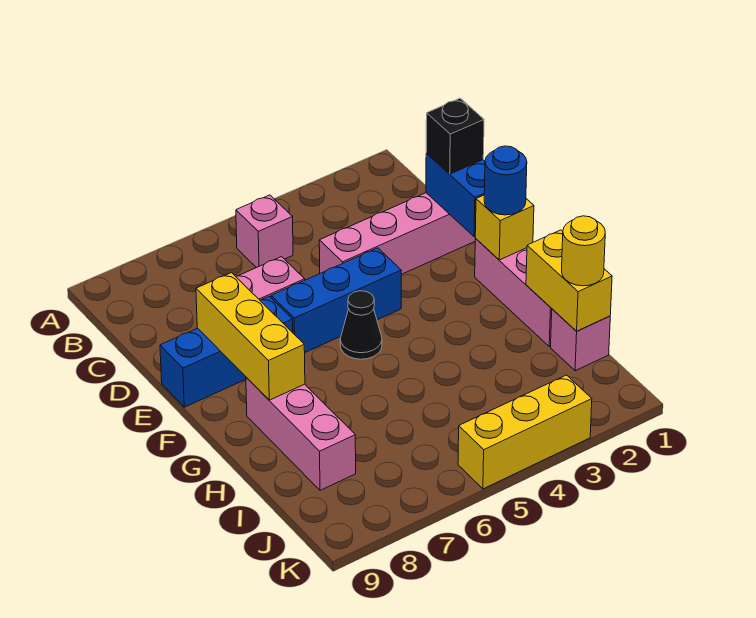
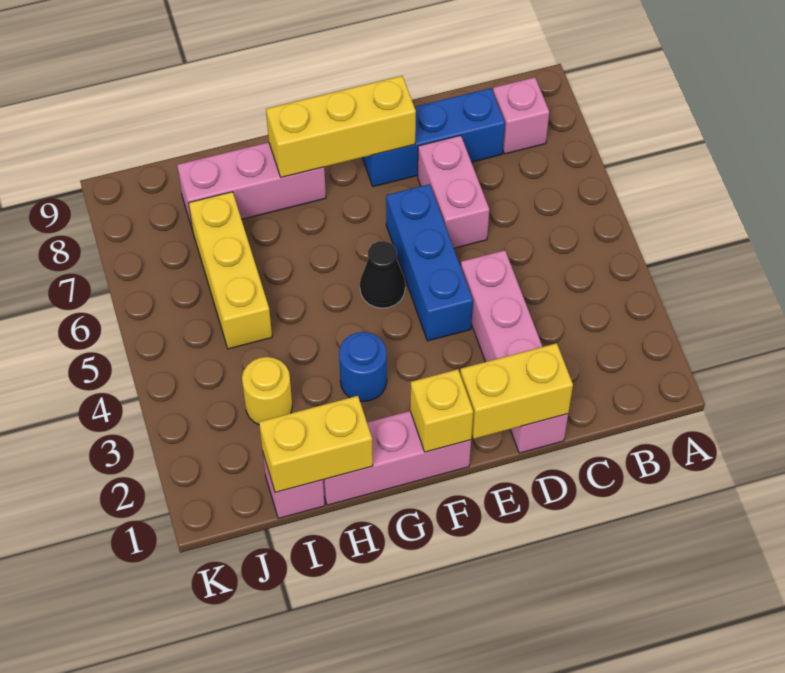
pink brick B5 level 1 -> pink brick B8 level 1
blue brick D1:E1 level 2 -> yellow brick D1:E1 level 2
black brick D1 level 3 -> none
blue brick E7:E9 level 1 -> blue brick C8:E8 level 1
blue round brick F1 level 3 -> blue round brick G3 level 1
yellow round brick I1 level 3 -> yellow round brick I3 level 1
yellow brick K3:K5 level 1 -> yellow brick I5:I7 level 1

